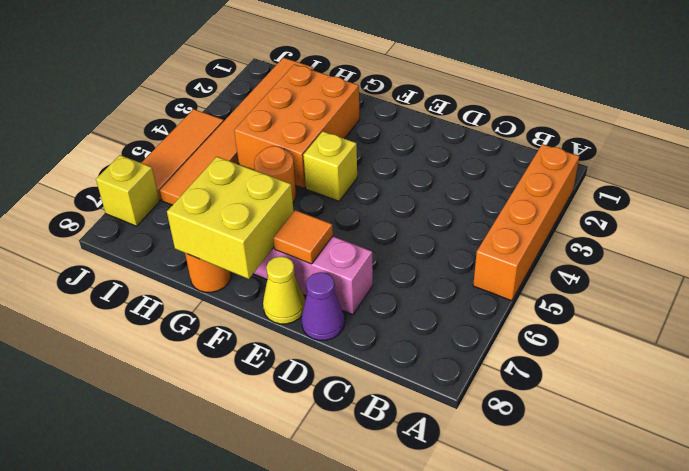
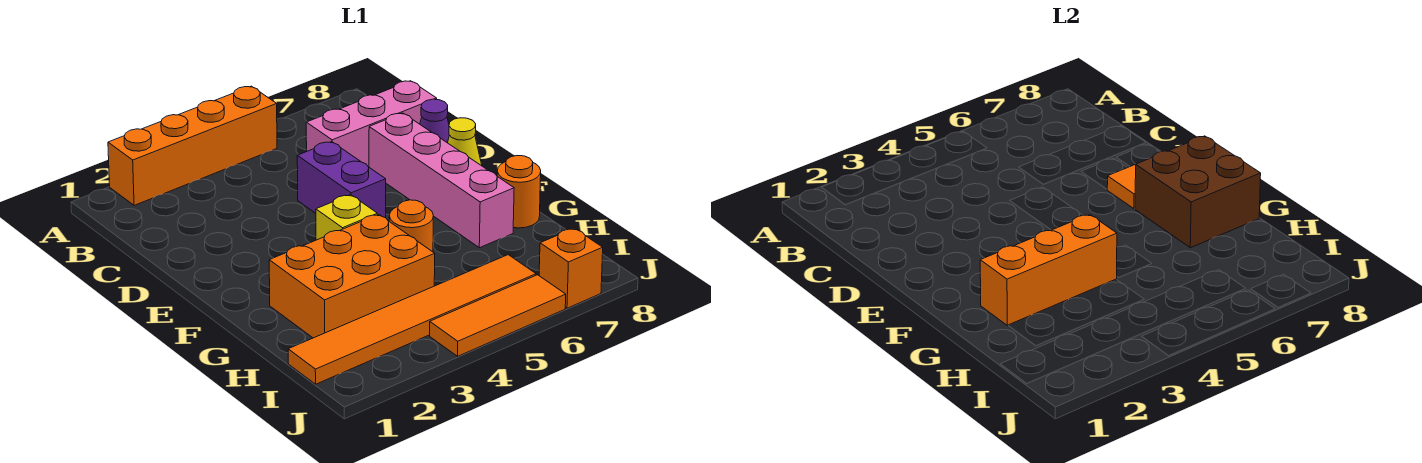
none -> pink brick C6:C8 level 1
none -> purple brick D5:E5 level 1
yellow brick F7:G8 level 2 -> brown brick F7:G8 level 2
none -> orange brick G2:G4 level 2
yellow brick J7 level 1 -> orange brick J7 level 1

